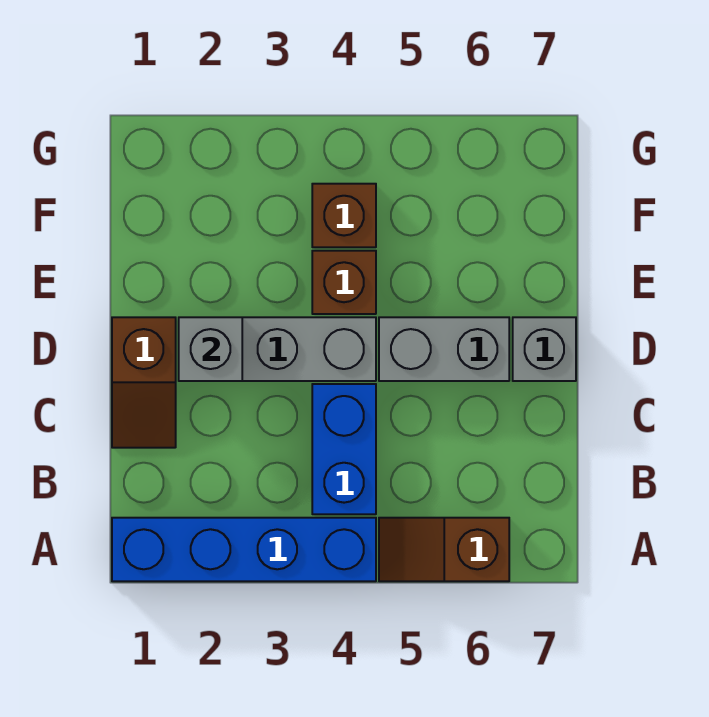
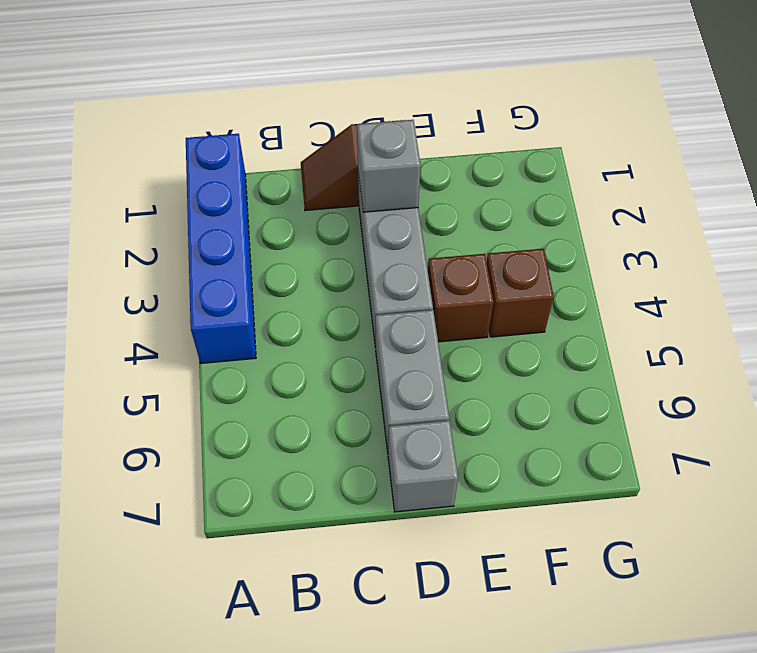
brown slope A5:A6 level 1 top 6 -> none
blue brick B4:C4 level 1 -> none

